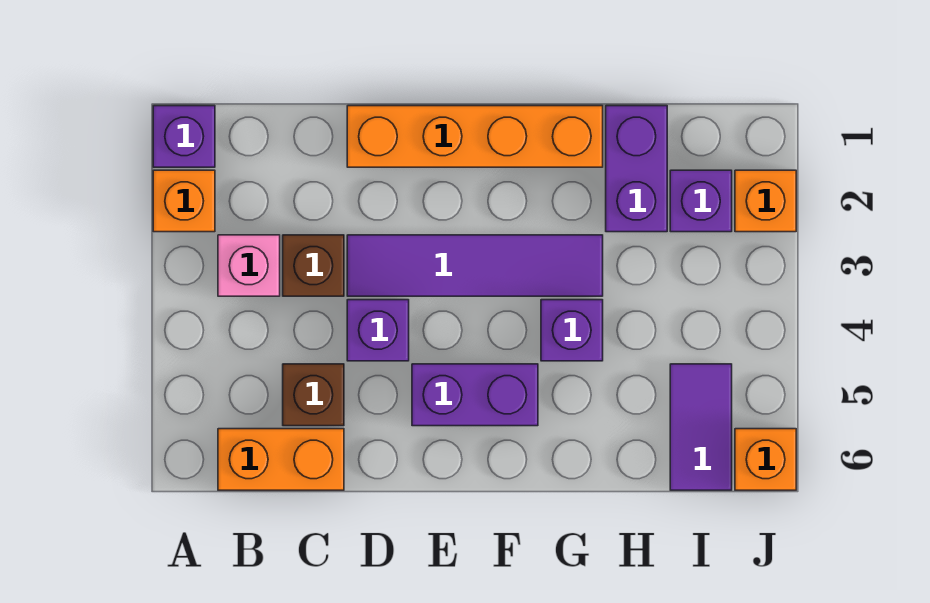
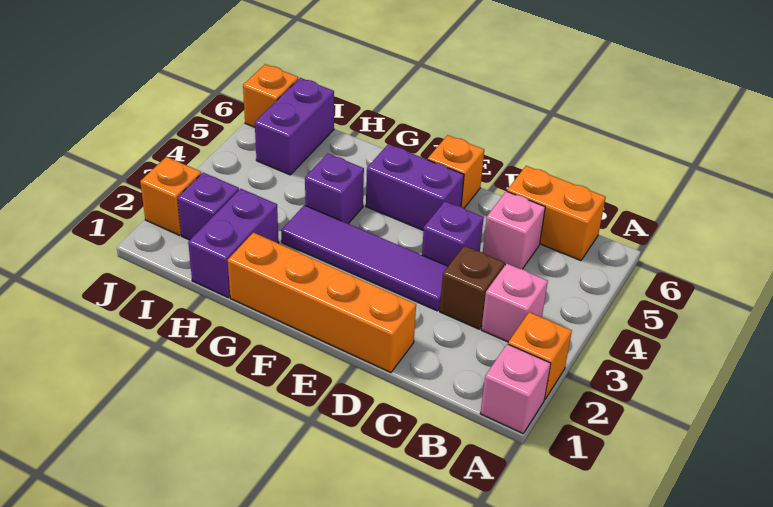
purple brick A1 level 1 -> pink brick A1 level 1
brown brick C5 level 1 -> pink brick C5 level 1
none -> orange brick E6 level 1
purple tile I5:I6 level 1 -> purple brick I5:I6 level 1

